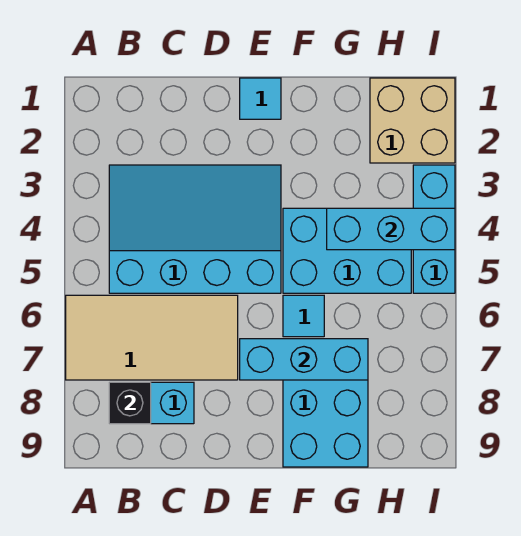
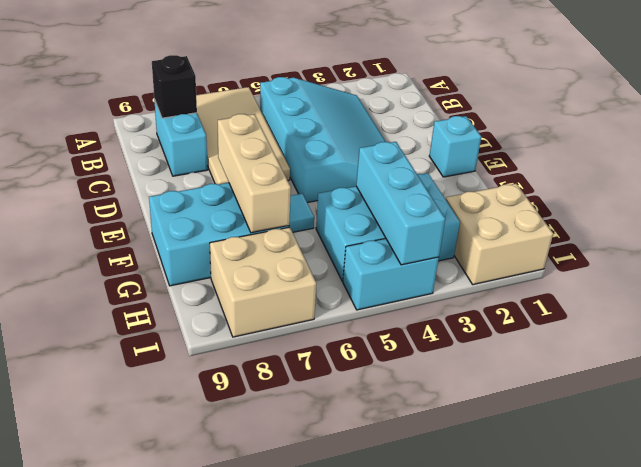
cyan tile E1 level 1 -> cyan brick E1 level 1
cyan brick E7:G7 level 2 -> tan brick E7:G7 level 2
cyan brick F4:H5 level 1 -> cyan brick G3:H5 level 1
none -> tan brick H7:I8 level 1
cyan brick I3:I5 level 1 -> cyan brick I4:I5 level 1

